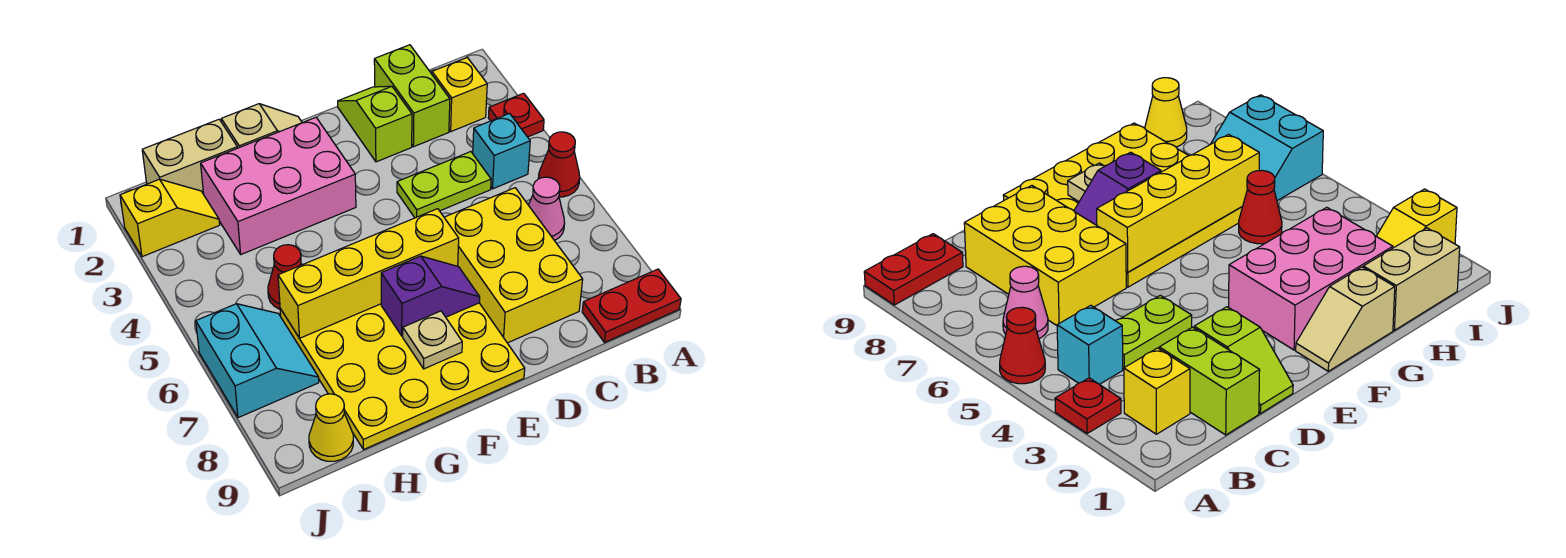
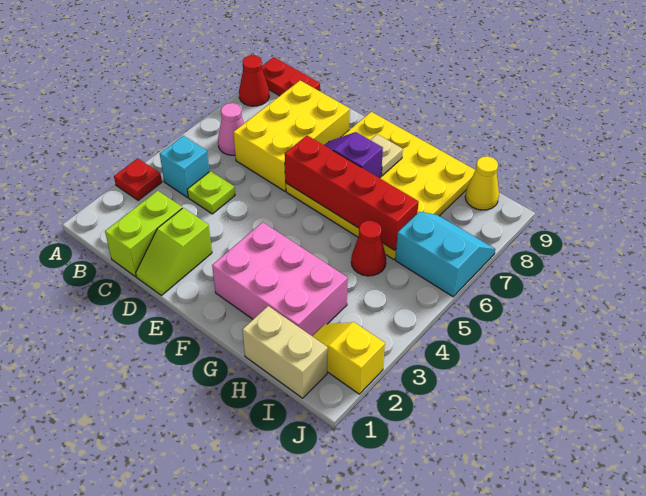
red cone A5 level 1 -> red cone A8 level 1
yellow brick B2 level 1 -> none
lime plate C4:D4 level 1 -> lime plate C4 level 1
yellow brick E6:H6 level 2 -> red brick E6:H6 level 2
tan slope F1:G1 level 1 top G -> none
cyan slope I6:J7 level 1 top J -> cyan slope I6:J7 level 1 top 6

